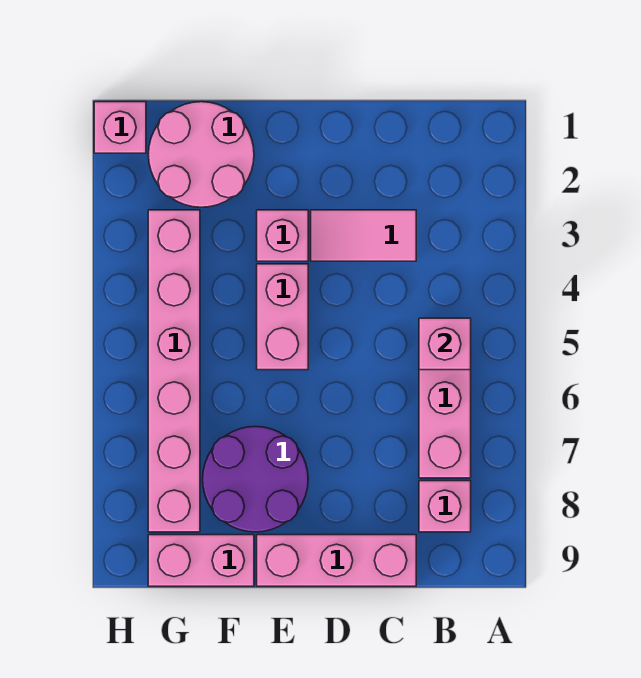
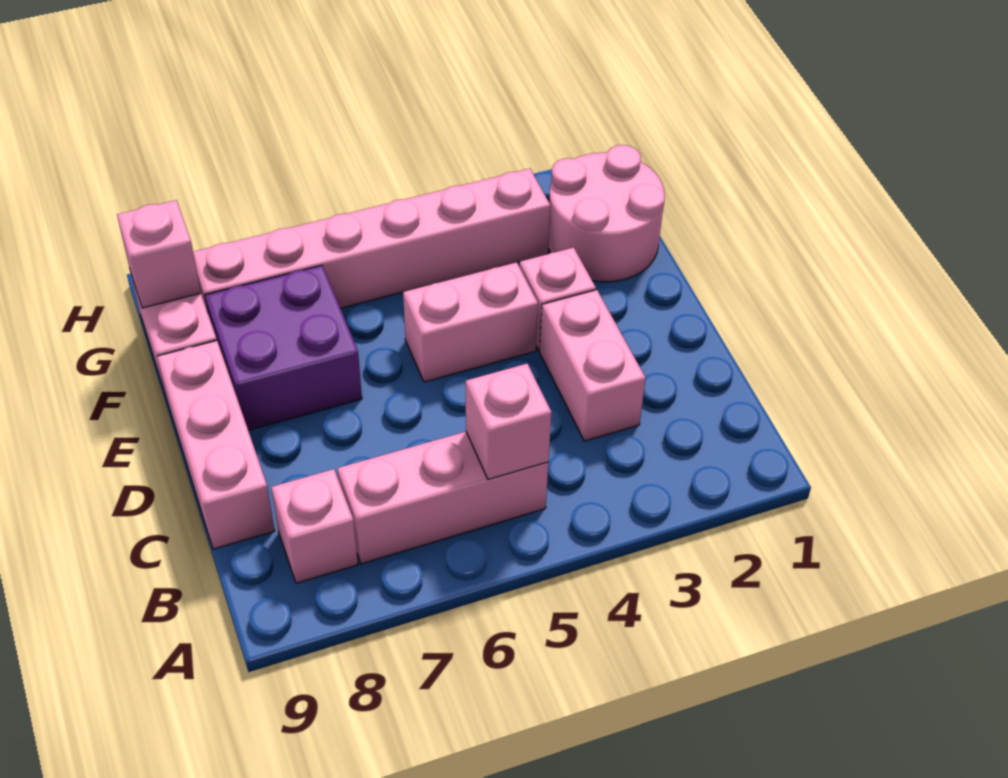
pink tile C3:D3 level 1 -> pink brick C3:D3 level 1
purple round brick E7:F8 level 1 -> purple brick E7:F8 level 1
pink brick H1 level 1 -> pink brick G9 level 2

